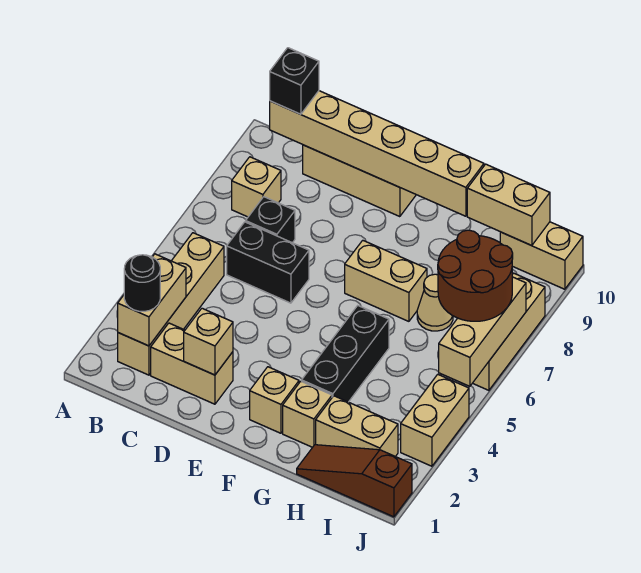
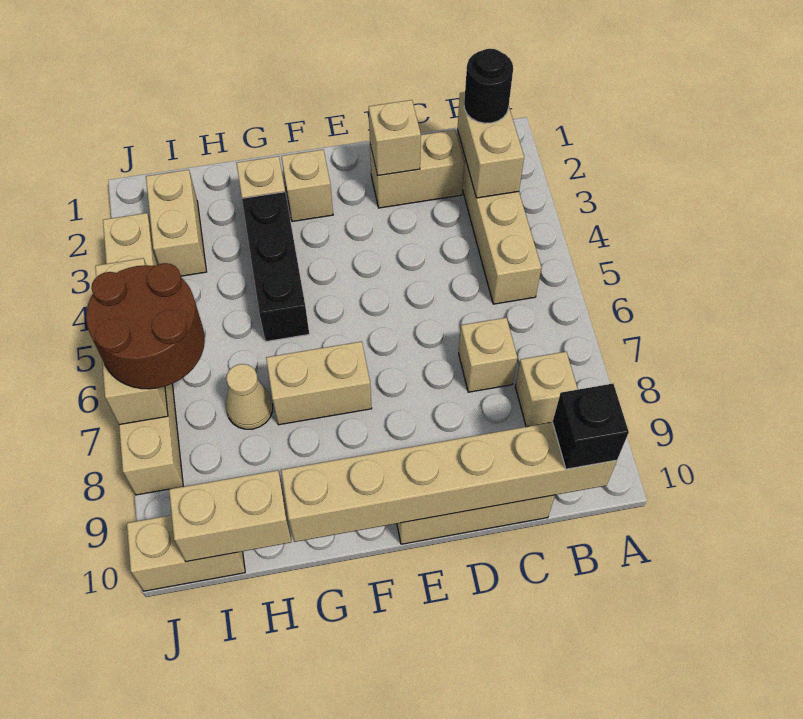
black brick C6:D6 level 1 -> none
black brick C7 level 1 -> tan brick C7 level 1
brown slope H1:J1 level 1 top J -> none
tan brick H2:I2 level 1 -> tan brick I2:I3 level 1

